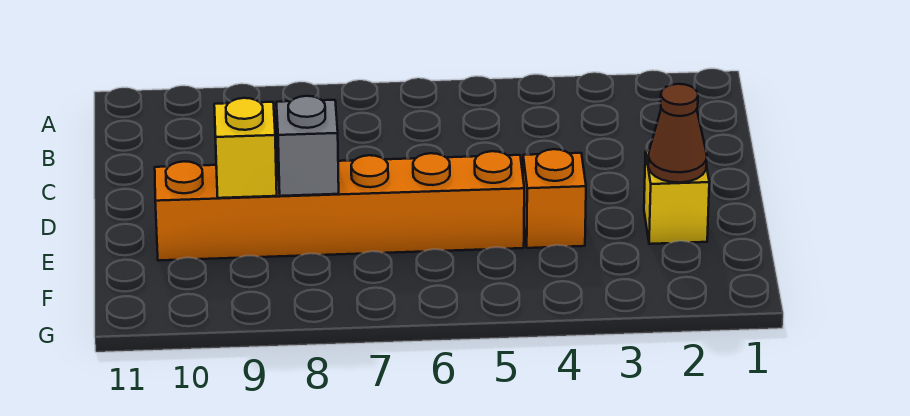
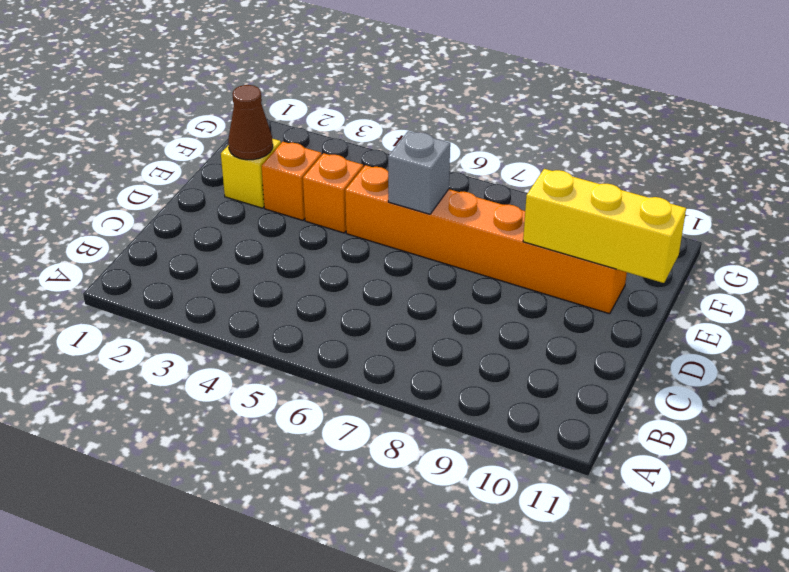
none -> orange brick E3 level 1
grey brick E8 level 2 -> grey brick E6 level 2
yellow brick E9 level 2 -> yellow brick E9:E11 level 2

